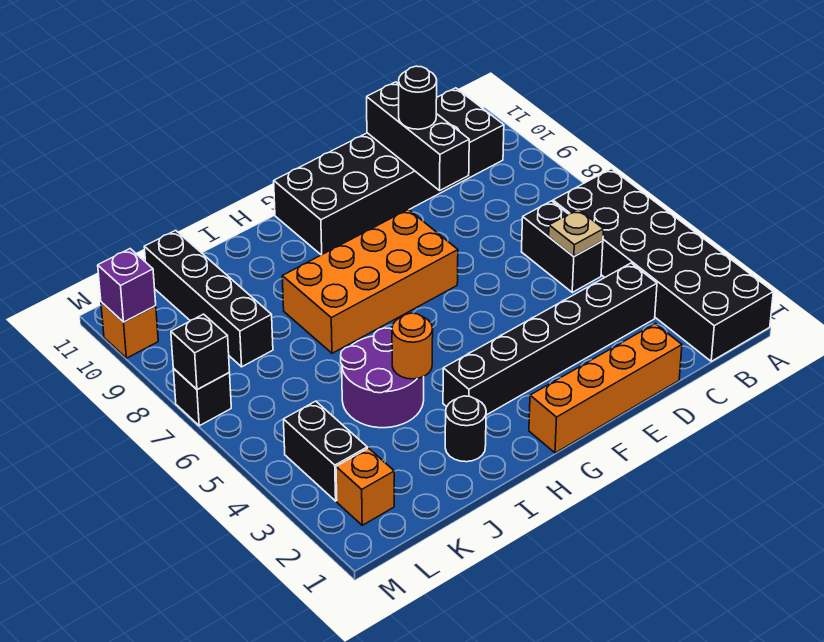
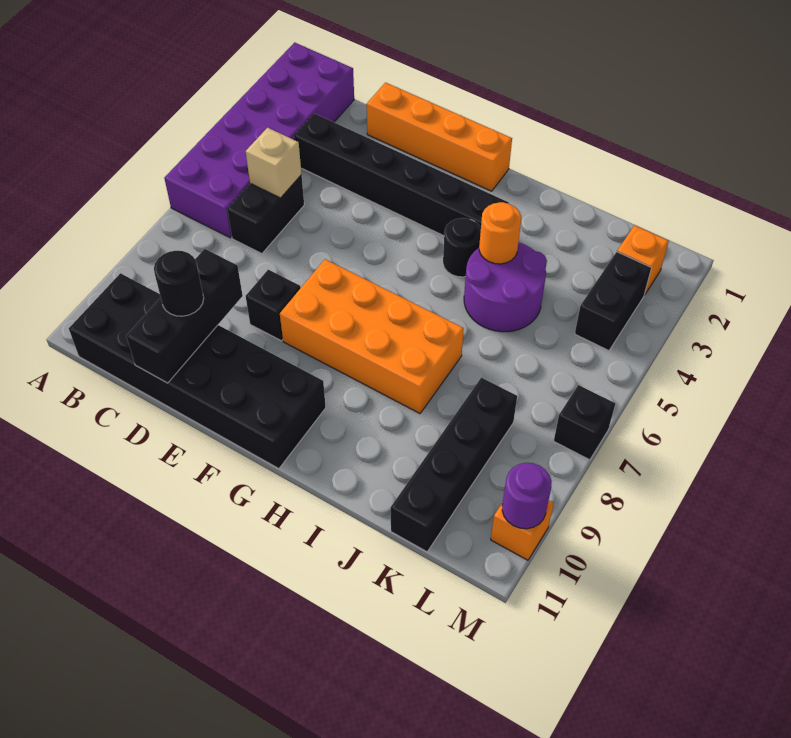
black brick A1:B6 level 1 -> purple brick A1:B6 level 1
tan plate C5 level 2 -> tan brick C5 level 2
black round brick I2 level 1 -> black round brick H4 level 1
black brick M7 level 2 -> black brick E8 level 1
purple brick M10 level 2 -> purple round brick M10 level 2

